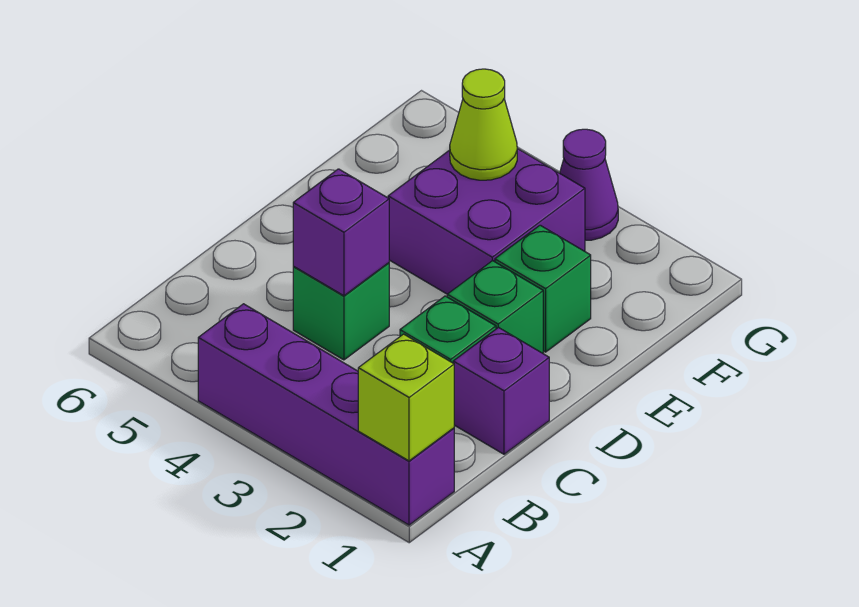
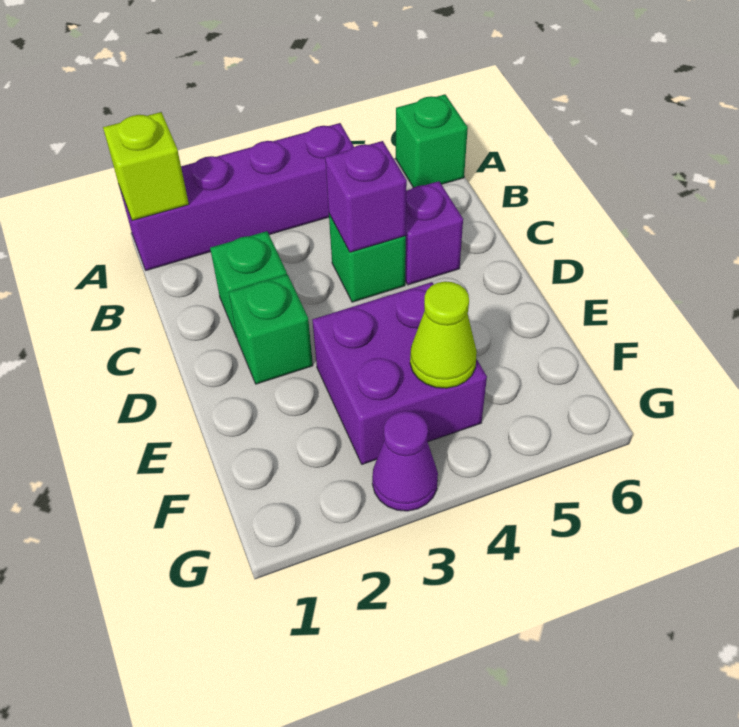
purple brick C1 level 1 -> purple brick C5 level 1
green brick E2 level 1 -> green brick A6 level 1

